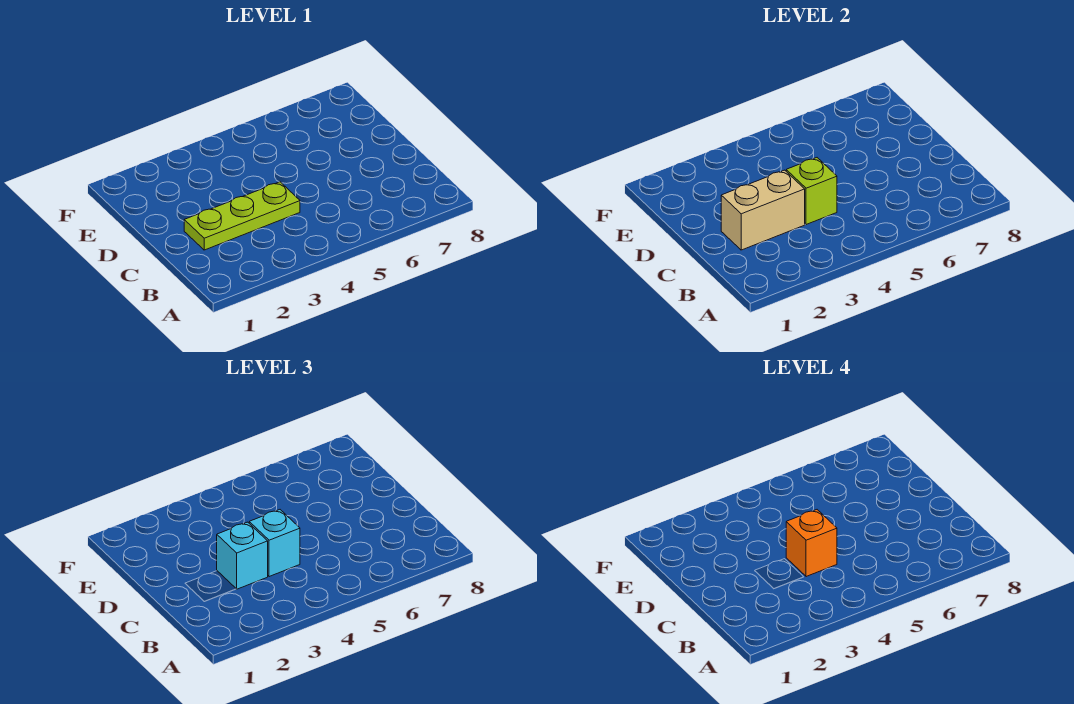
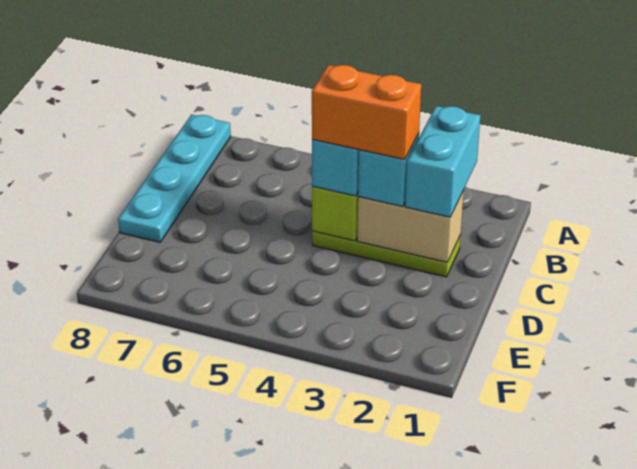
none -> cyan plate A8:D8 level 1
none -> cyan brick B2:C2 level 3
orange brick C4 level 4 -> orange brick C3:C4 level 4

